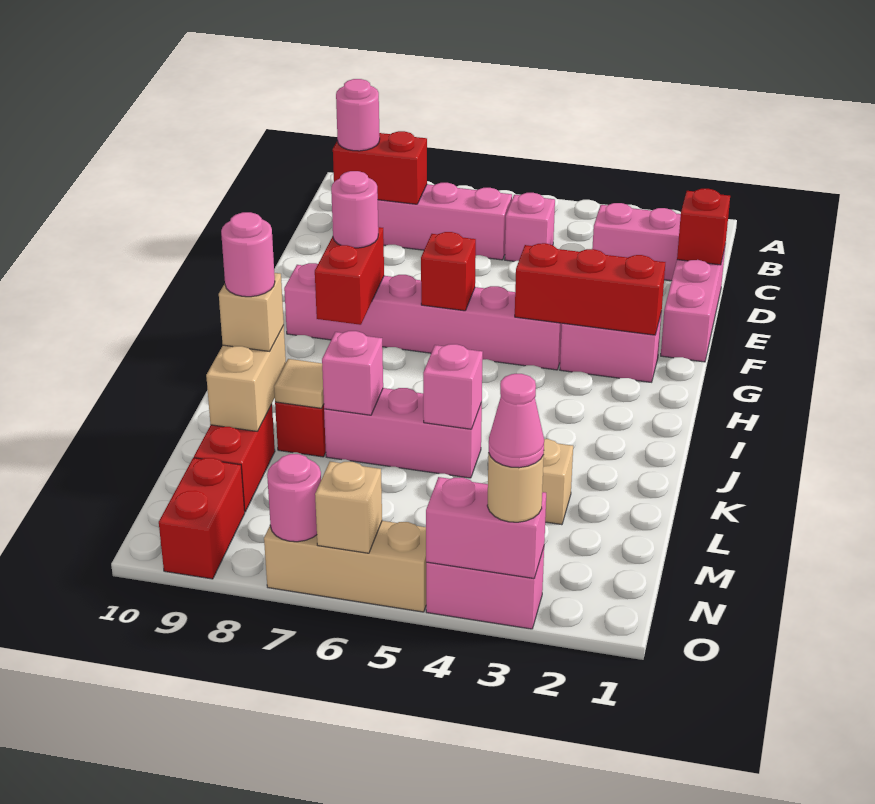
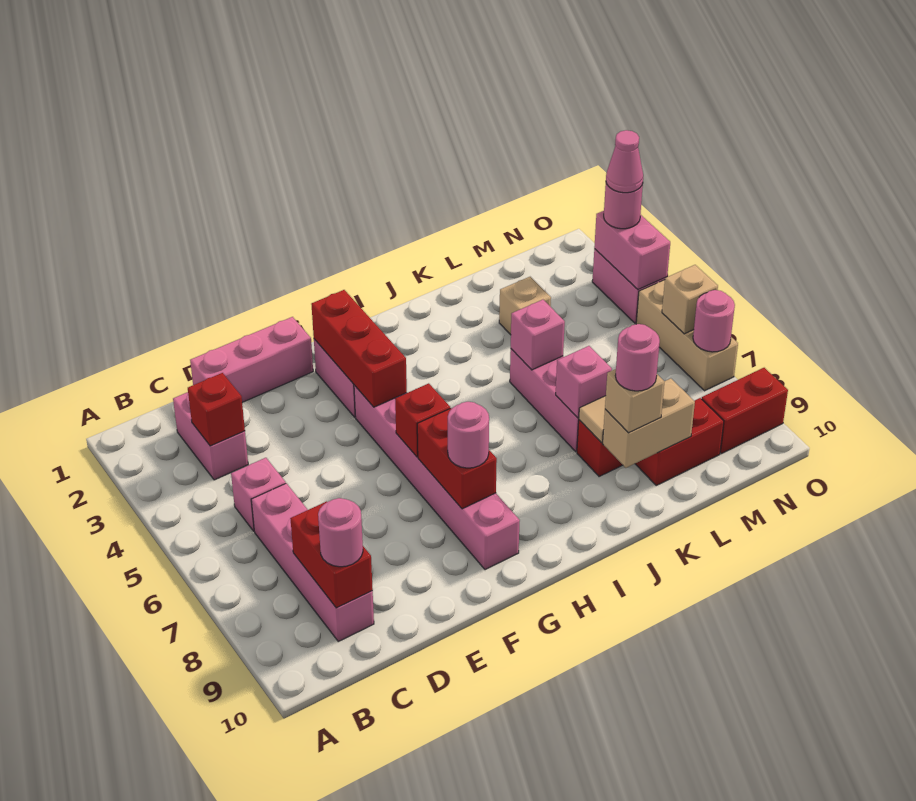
red brick D1 level 2 -> red brick C3 level 2
red brick G8:H8 level 2 -> red brick G7:G8 level 2
tan round brick O3 level 3 -> pink round brick O3 level 3

